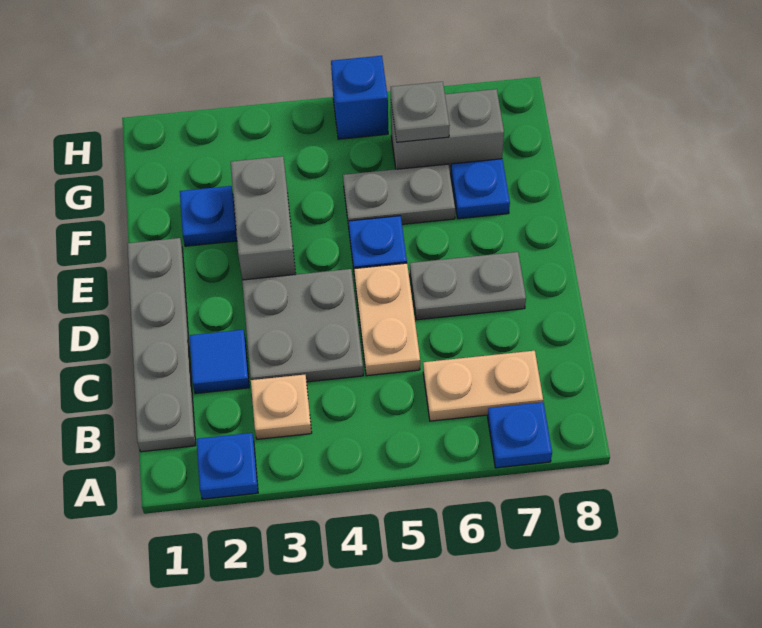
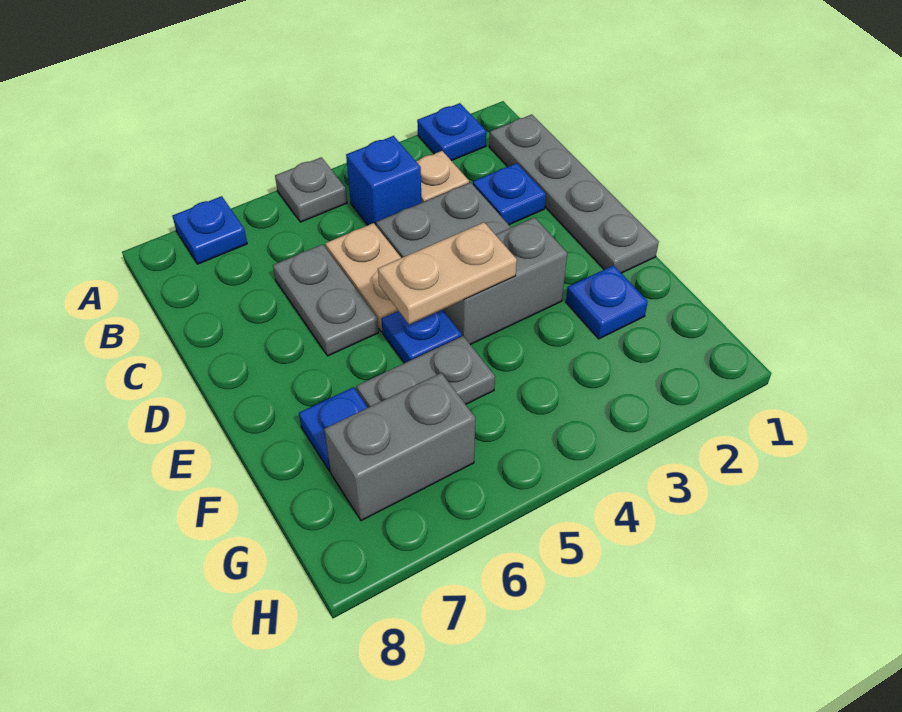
tan plate B6:B7 level 1 -> tan plate E4:E5 level 2
blue tile C2 level 1 -> blue plate C2 level 1
grey plate D6:D7 level 1 -> grey plate C6:D6 level 1
grey brick E3:F3 level 1 -> grey brick E3:E4 level 1
grey plate G6 level 2 -> grey plate A5 level 1
blue brick H5 level 1 -> blue brick B4 level 1

